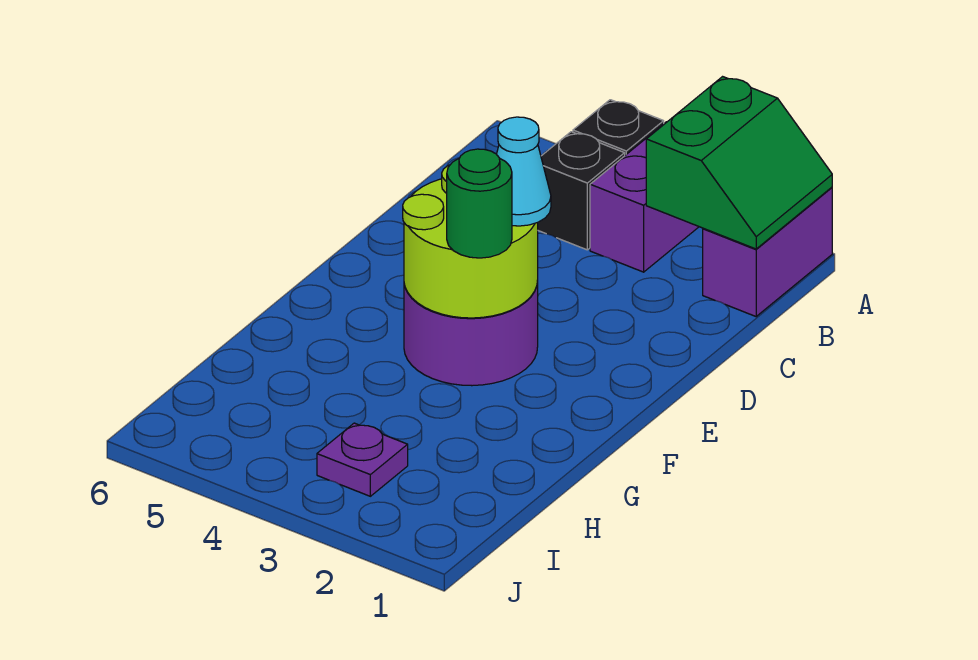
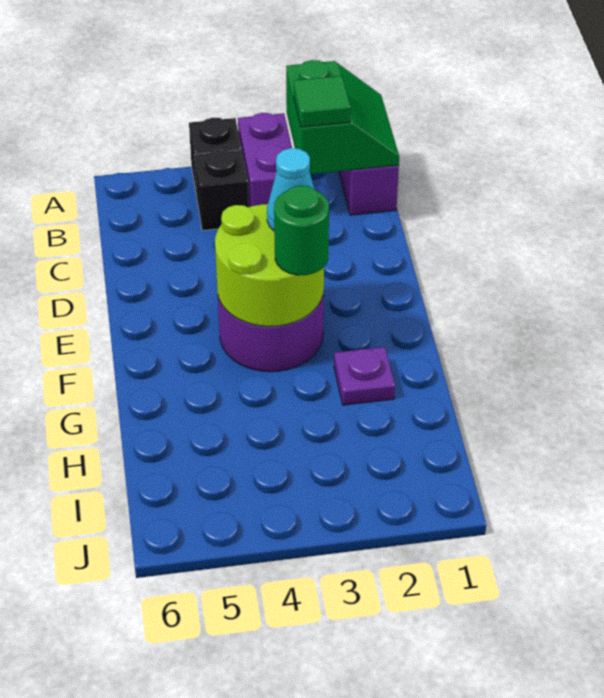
none -> green tile B2 level 3
purple plate I3 level 1 -> purple plate G2 level 1

